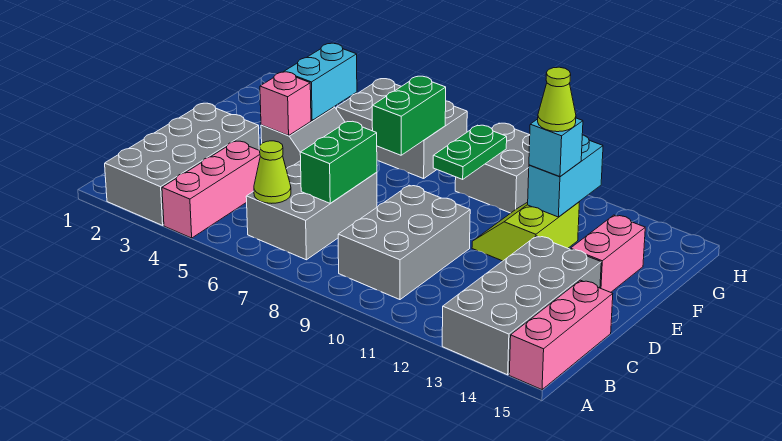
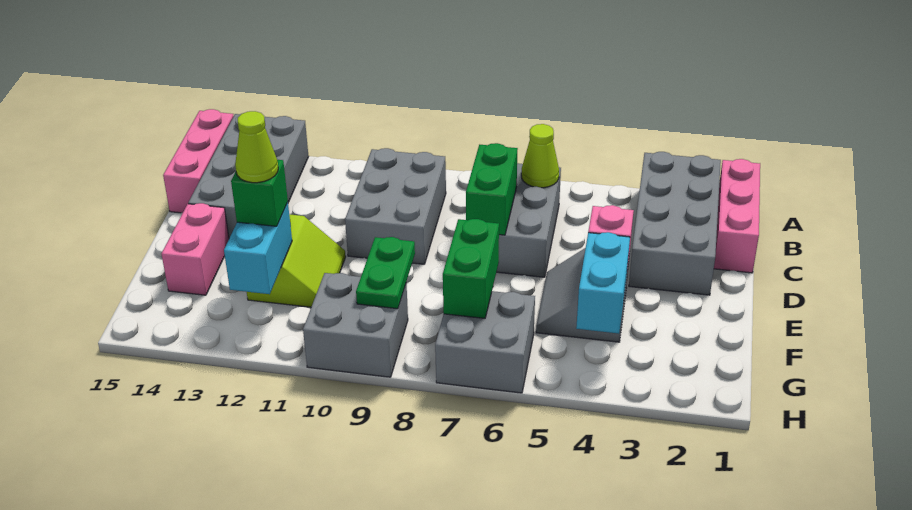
pink brick A4:C4 level 1 -> pink brick A1:C1 level 1
cyan brick F12 level 3 -> green brick F12 level 3
grey brick G5:H7 level 1 -> grey brick G6:H7 level 1

